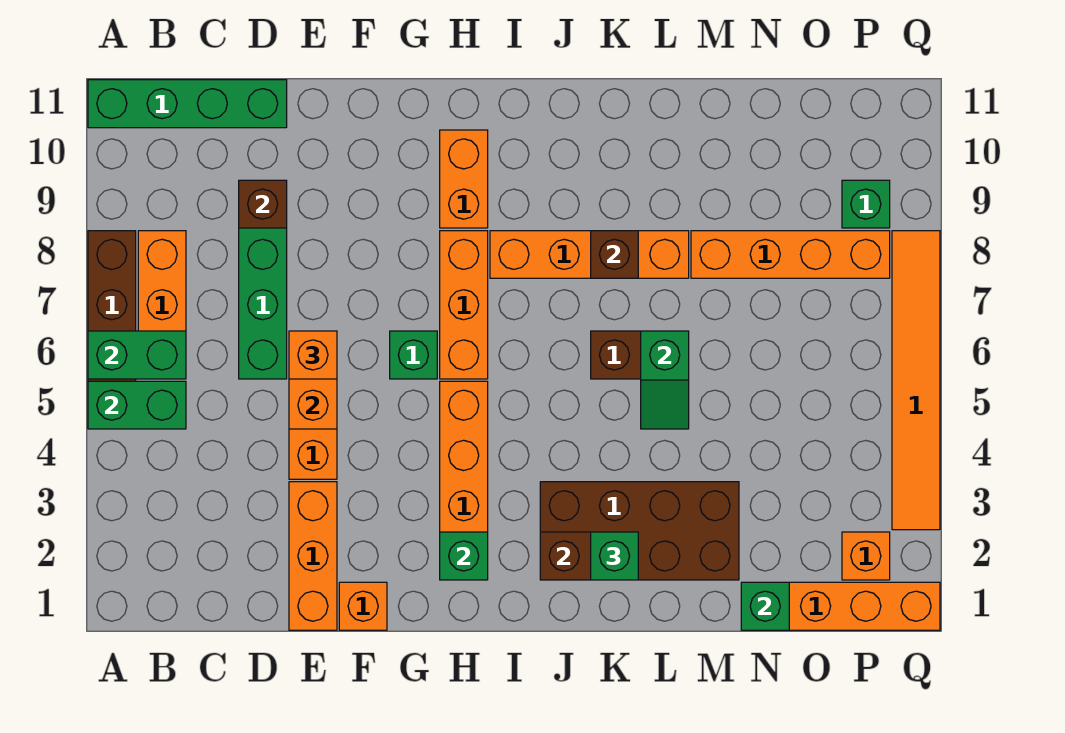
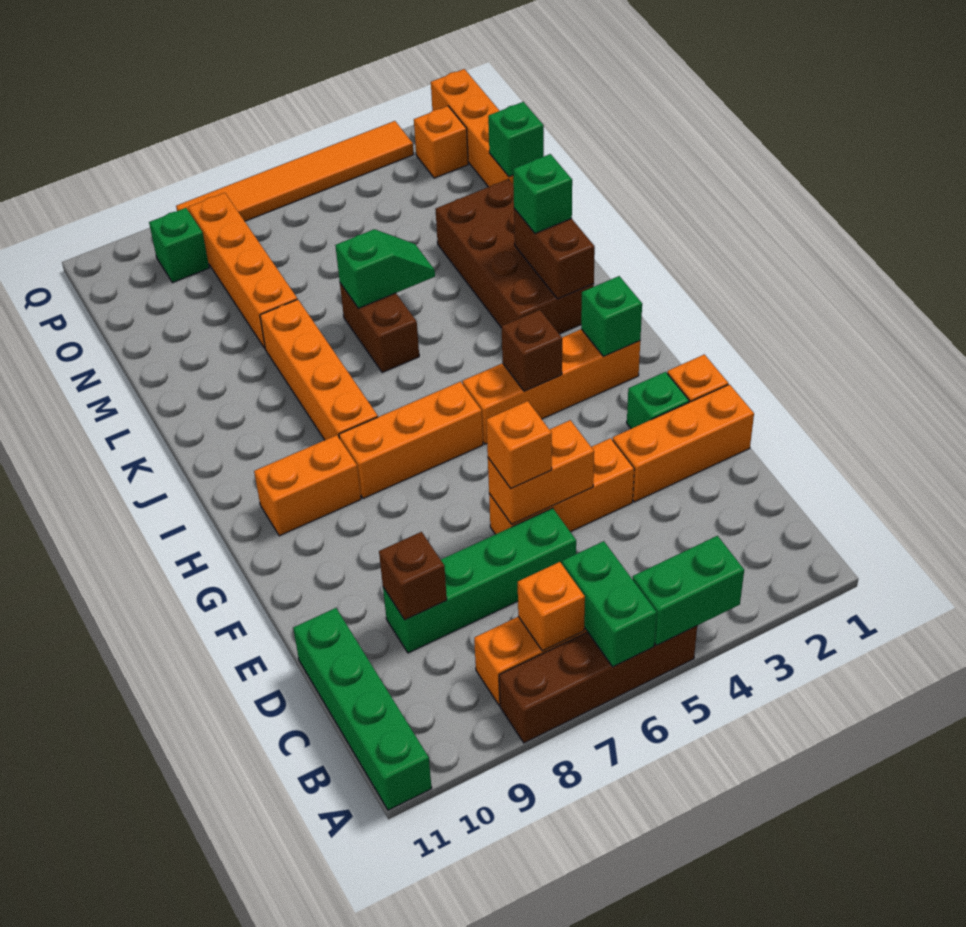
green brick A5:B5 level 2 -> green brick A4:A5 level 2
none -> orange brick B7 level 2
green brick G6 level 1 -> green brick F2 level 1
brown brick K8 level 2 -> brown brick H4 level 2

